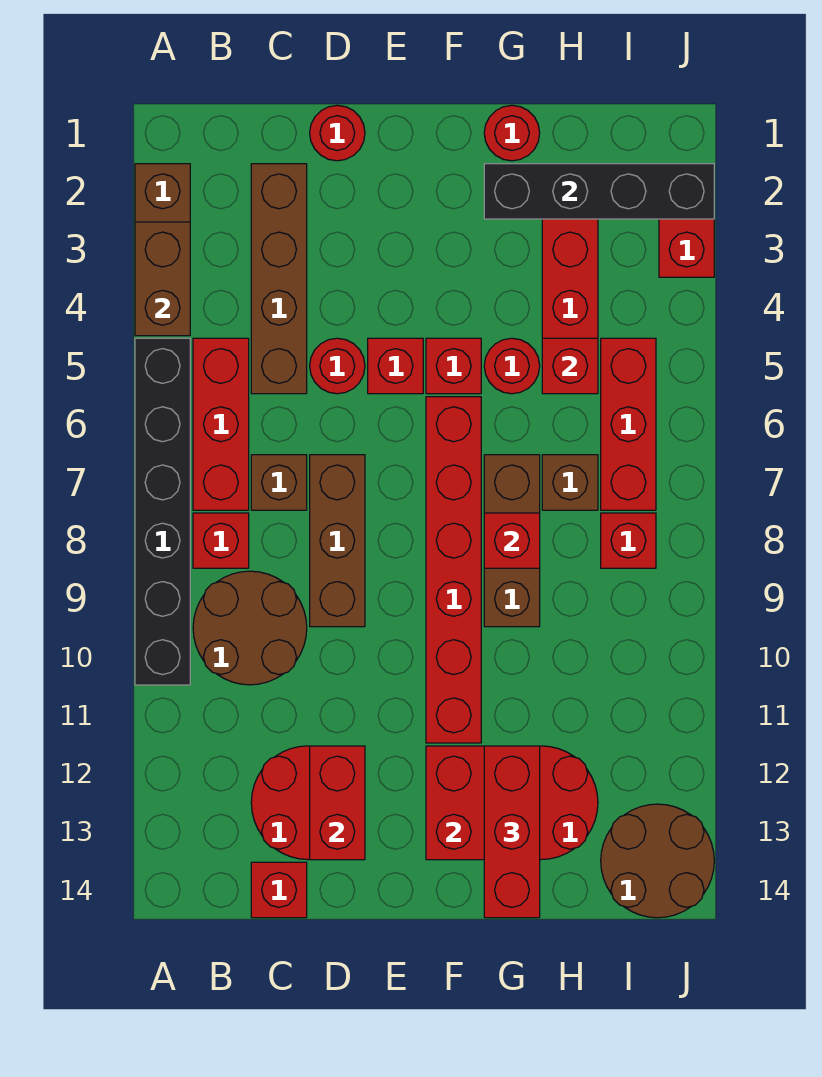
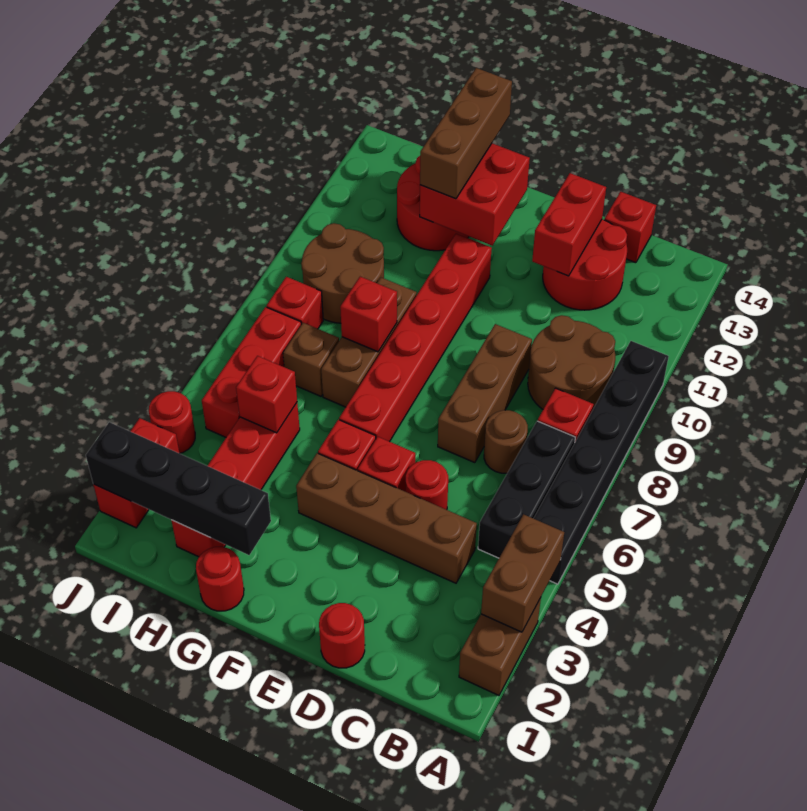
red brick B5:B7 level 1 -> black brick B5:B7 level 1
brown brick C2:C5 level 1 -> brown brick C4:F4 level 1
brown brick C7 level 1 -> brown round brick C7 level 1
red round brick G5 level 1 -> red round brick J4 level 1
red brick G12:G14 level 3 -> brown brick G12:G14 level 3
brown round brick I13:J14 level 1 -> brown round brick H9:I10 level 1

